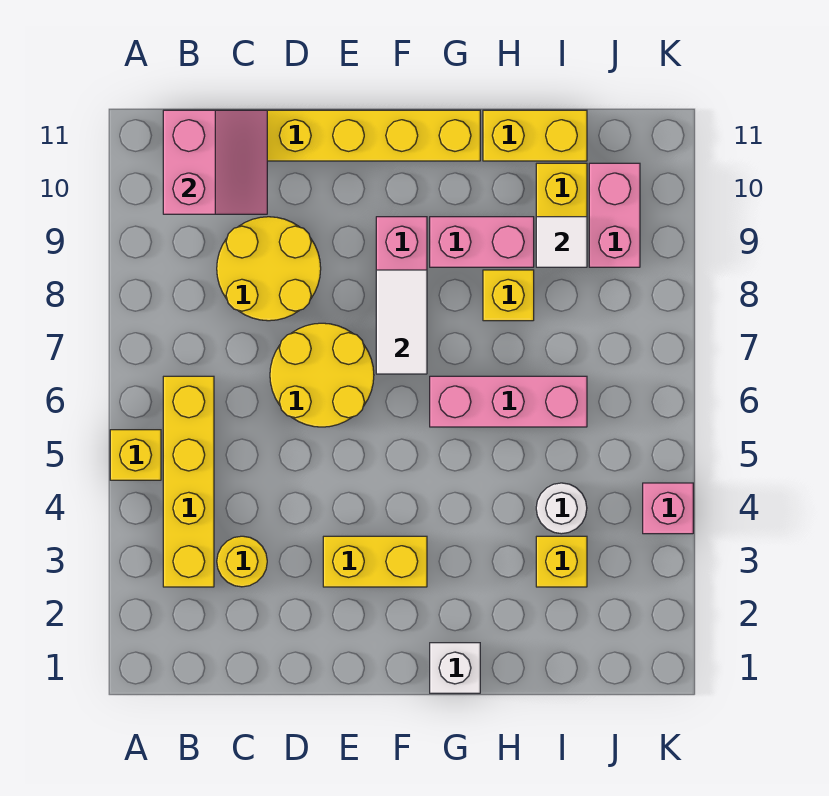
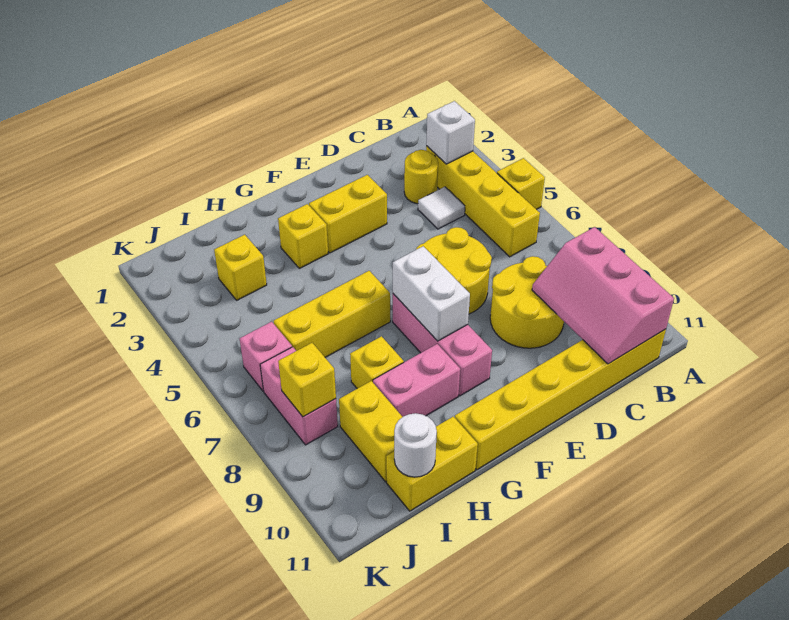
pink slope B10:C11 level 2 top B -> pink slope B9:C11 level 2 top B
white tile F7:F8 level 2 -> white brick F7:F8 level 2
white brick G1 level 1 -> white brick B3 level 2
none -> yellow brick G3 level 1
pink brick G6:I6 level 1 -> yellow brick G6:I6 level 1
white round brick I4 level 1 -> white round brick I11 level 2
white tile I9 level 2 -> white tile C4 level 1
none -> yellow brick J8 level 2
pink brick J9:J10 level 1 -> pink brick J7:J8 level 1
pink brick K4 level 1 -> pink brick J6 level 1

